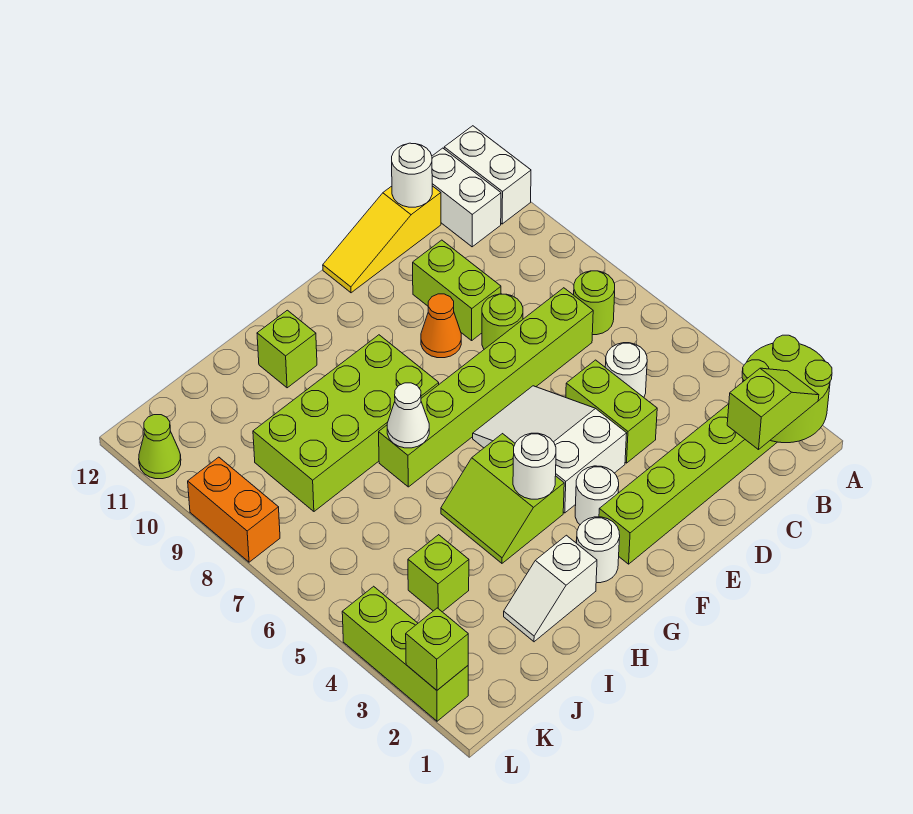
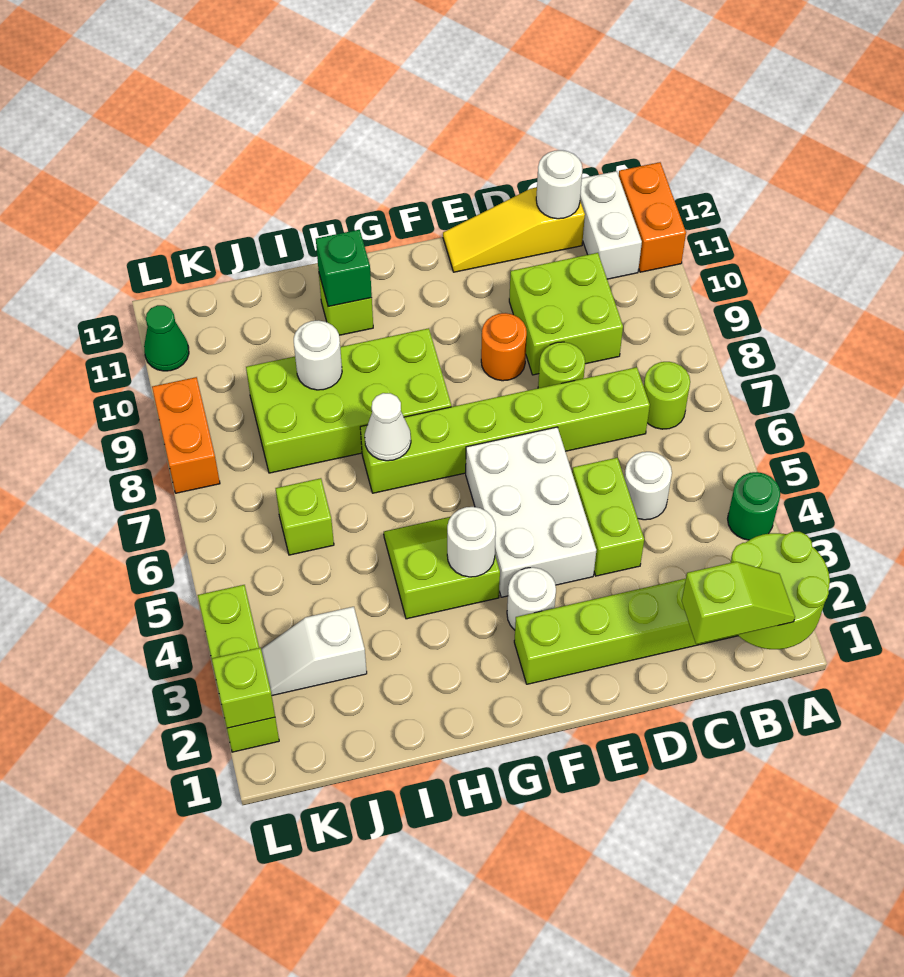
none -> green round brick A4 level 1
white brick A11:A12 level 1 -> orange brick A11:A12 level 1
lime brick D9:D10 level 1 -> lime brick C9:D10 level 1
white slope E4:F6 level 1 top 4 -> white brick E4:F6 level 1
orange cone E9 level 1 -> orange round brick E9 level 1
white round brick G2 level 1 -> white round brick I9 level 2
lime slope G4:H5 level 1 top G -> lime slope G4:H5 level 1 top 4
white slope H2:I2 level 1 top H -> white slope J3:K3 level 1 top J
none -> green brick H11 level 2
lime brick J4 level 1 -> lime brick J6 level 1
lime cone L11 level 1 -> green cone L11 level 1

